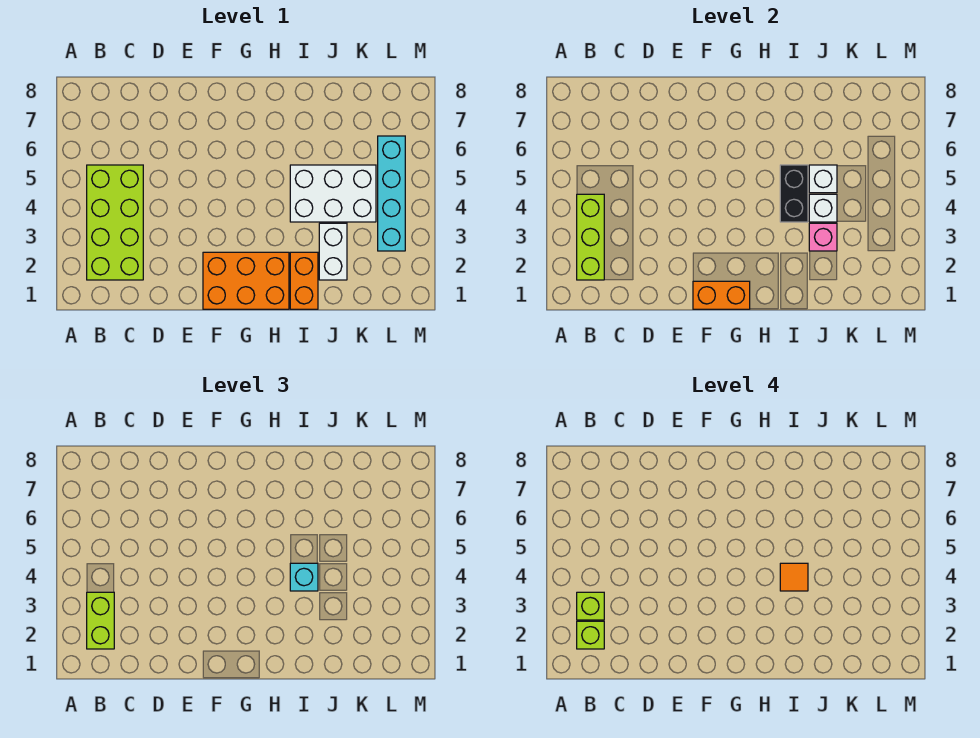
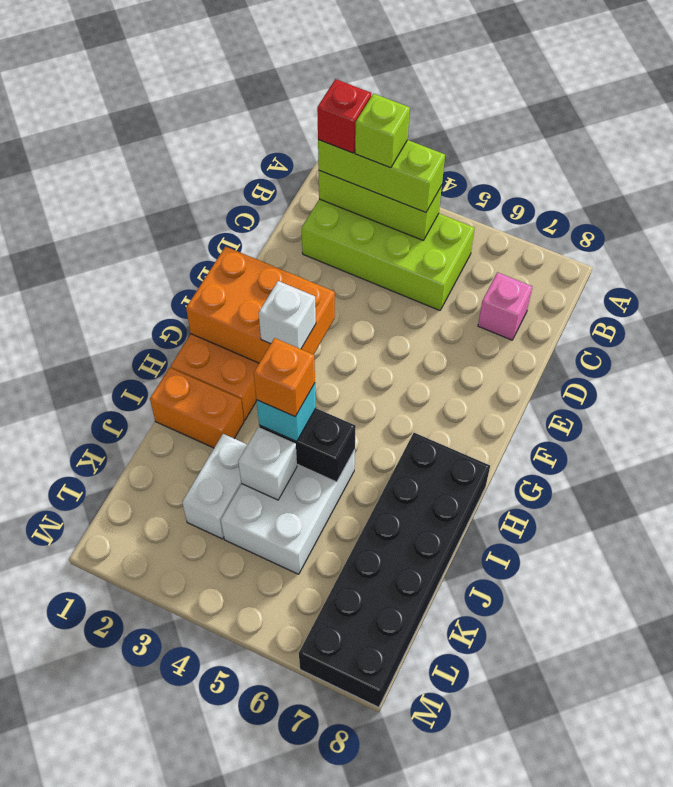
lime brick B2:B3 level 3 -> lime brick B2:B4 level 3
lime brick B2 level 4 -> red brick B2 level 4
orange brick F1:G1 level 2 -> orange brick F1:G3 level 2
none -> black brick H7:M8 level 1
orange tile I4 level 4 -> orange brick I4 level 4
white brick J2:J3 level 1 -> white brick J3:K3 level 1
pink brick J3 level 2 -> pink brick C7 level 1
white brick J5 level 2 -> white brick G3 level 3
cyan brick L3:L6 level 1 -> none

